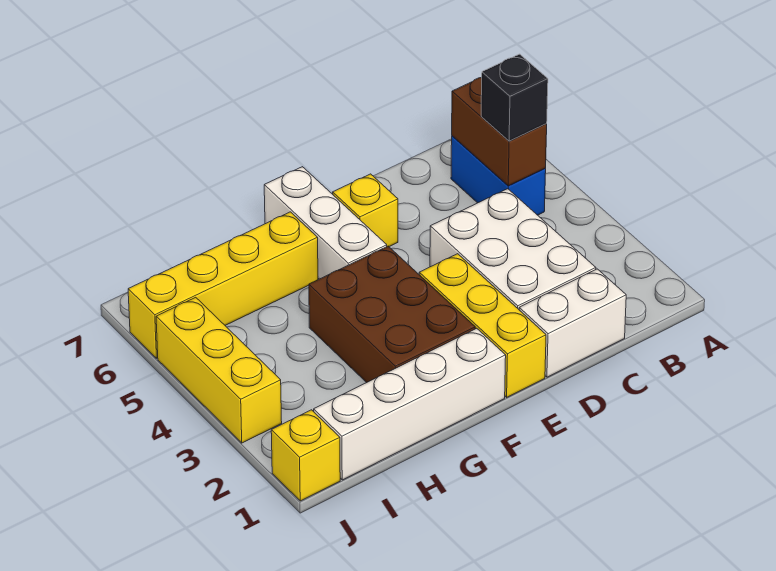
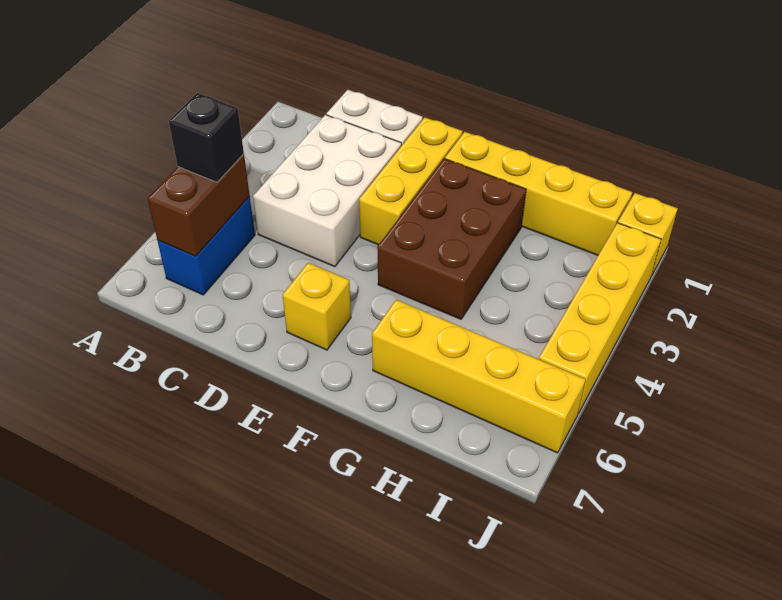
white brick F1:I1 level 1 -> yellow brick F1:I1 level 1
white brick F5:F7 level 1 -> none
yellow brick J3:J5 level 1 -> yellow brick J2:J5 level 1

